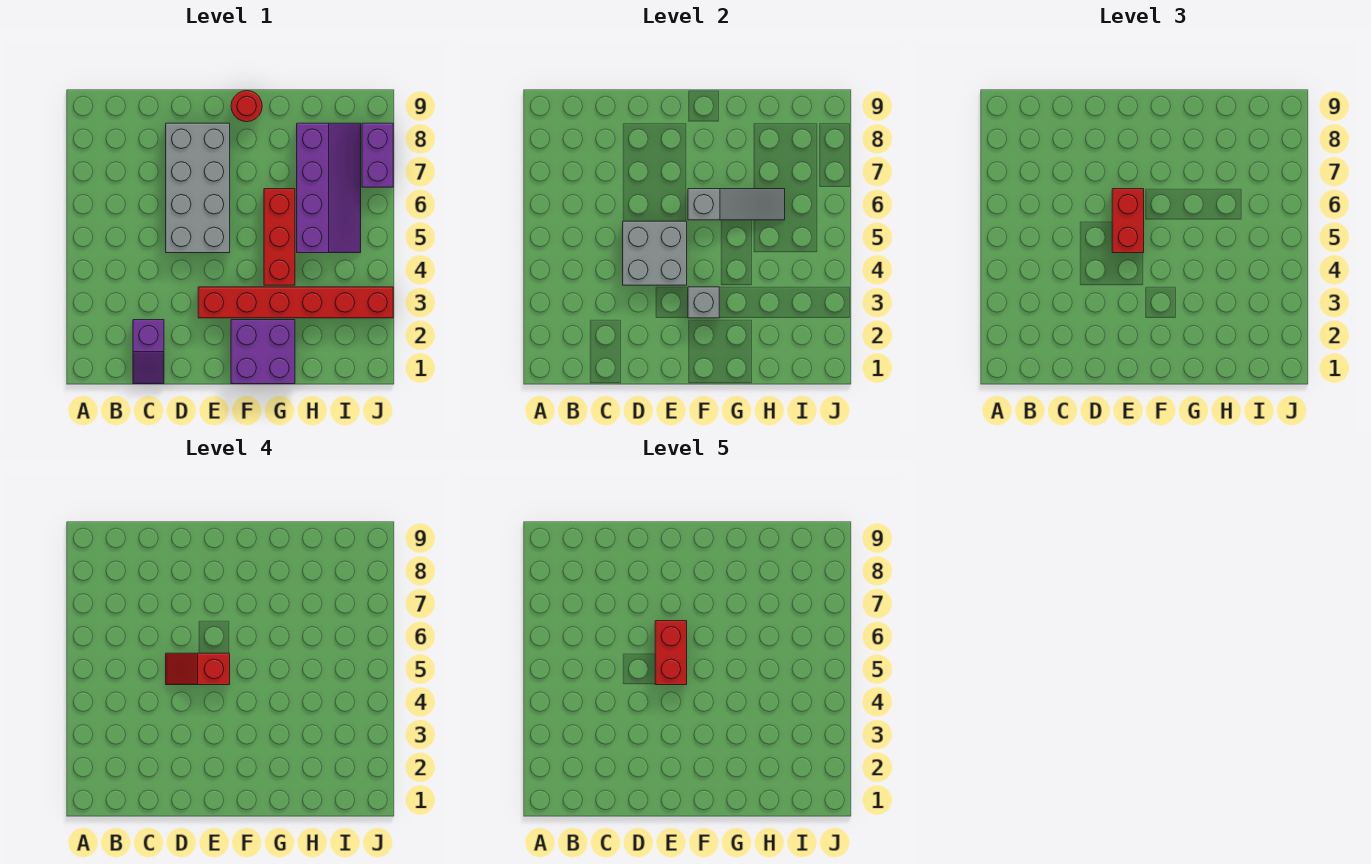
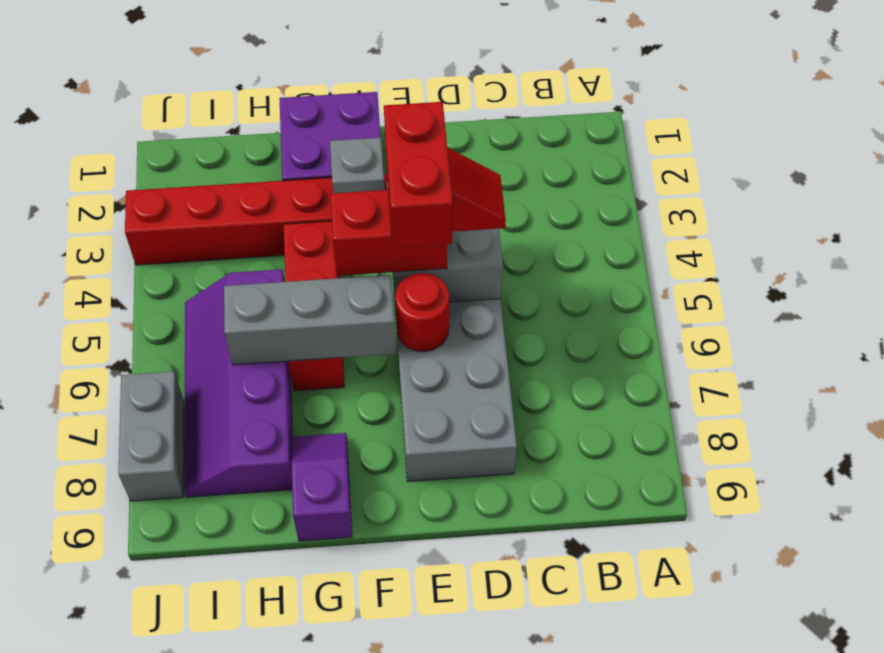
purple slope C1:C2 level 1 top 2 -> purple slope G8:G9 level 1 top 9
red brick E5:E6 level 3 -> red brick E5:F5 level 3
grey slope F6:H6 level 2 top F -> grey brick F6:H6 level 2
red round brick F9 level 1 -> red round brick E6 level 2
purple brick J7:J8 level 1 -> grey brick J7:J8 level 1

